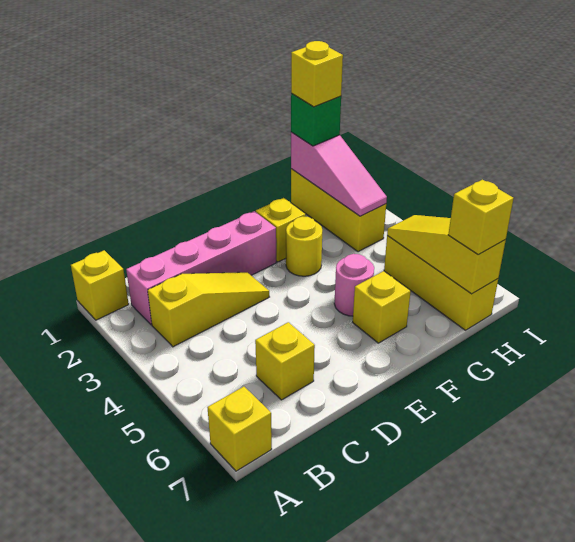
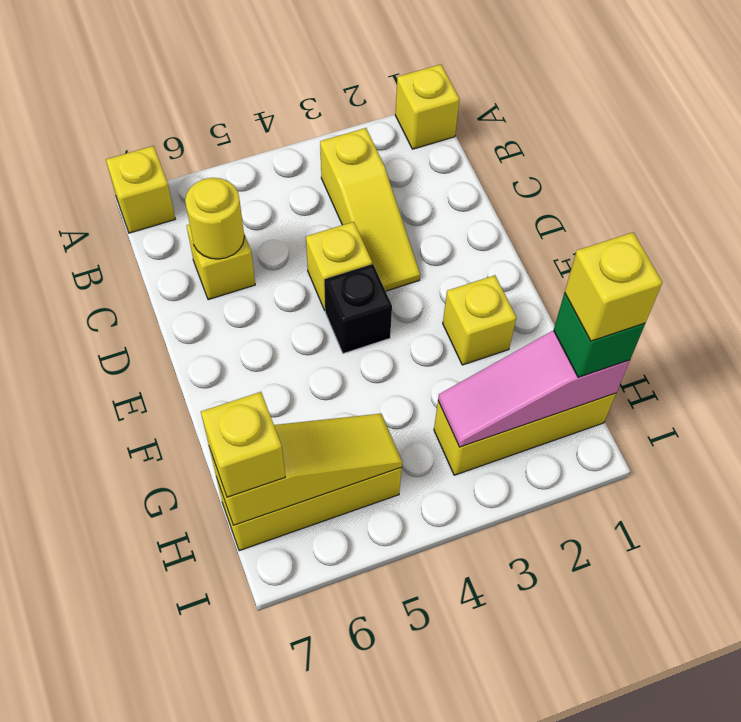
pink brick B2:E2 level 1 -> none
none -> black brick E4 level 1
yellow round brick F3 level 1 -> yellow round brick C6 level 2
pink round brick F5 level 1 -> none
yellow brick F6 level 1 -> yellow brick D4 level 1

